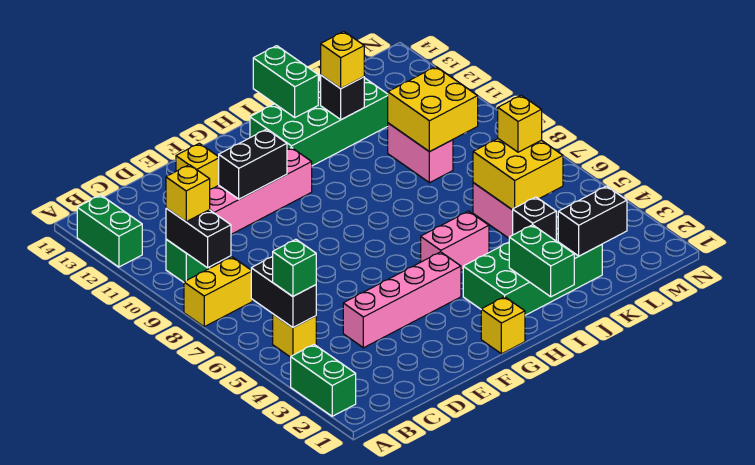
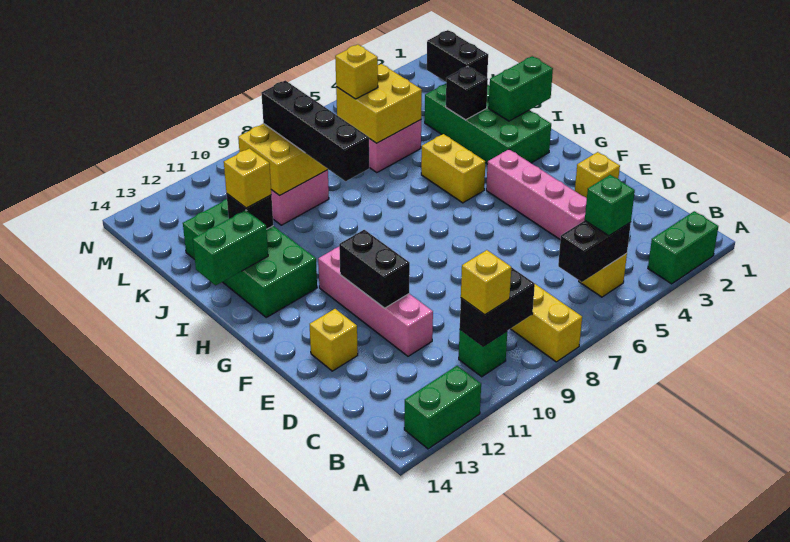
yellow brick G1 level 1 -> yellow brick E2 level 1
pink brick H5:I5 level 1 -> yellow brick H5:I5 level 1
none -> black brick I9:L9 level 3

